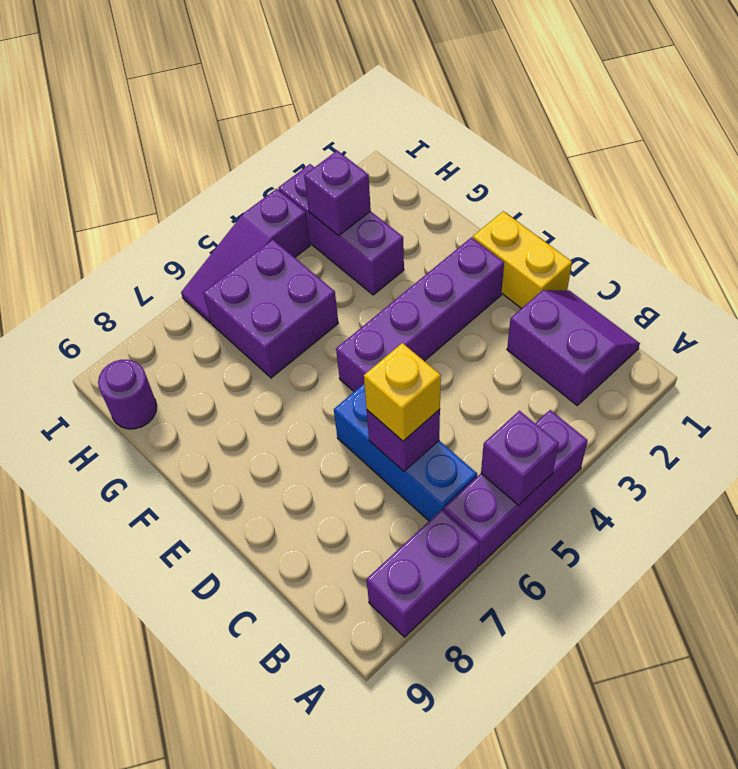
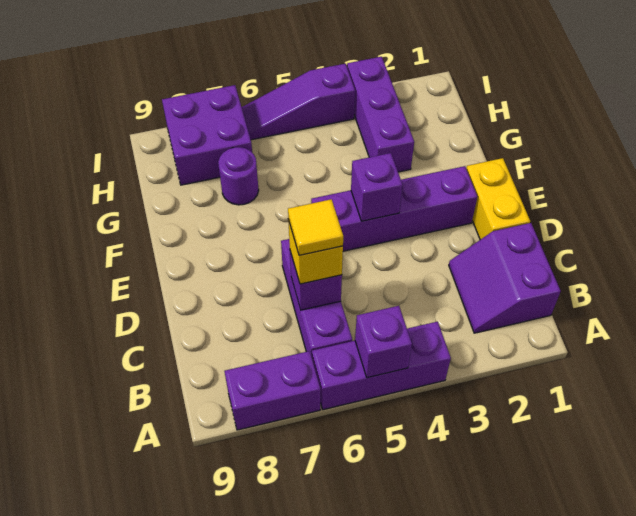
purple slope B1:C2 level 1 top 2 -> purple slope B1:C2 level 1 top 1
blue brick B6:D6 level 1 -> purple brick B6:D6 level 1
none -> yellow tile C6 level 4
purple brick G5:H6 level 1 -> purple brick H7:I8 level 1
purple brick H3 level 2 -> purple brick E4 level 2
purple round brick H9 level 1 -> purple round brick G7 level 1

